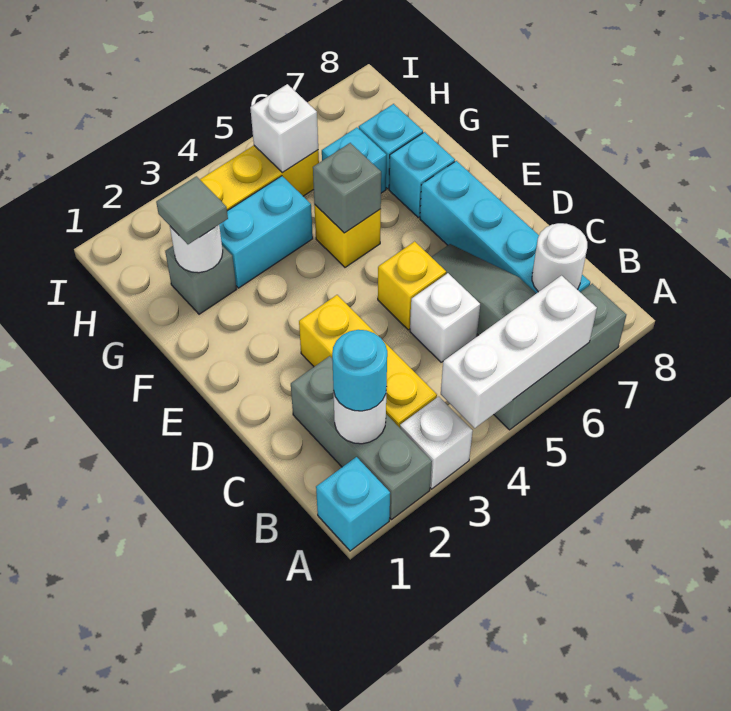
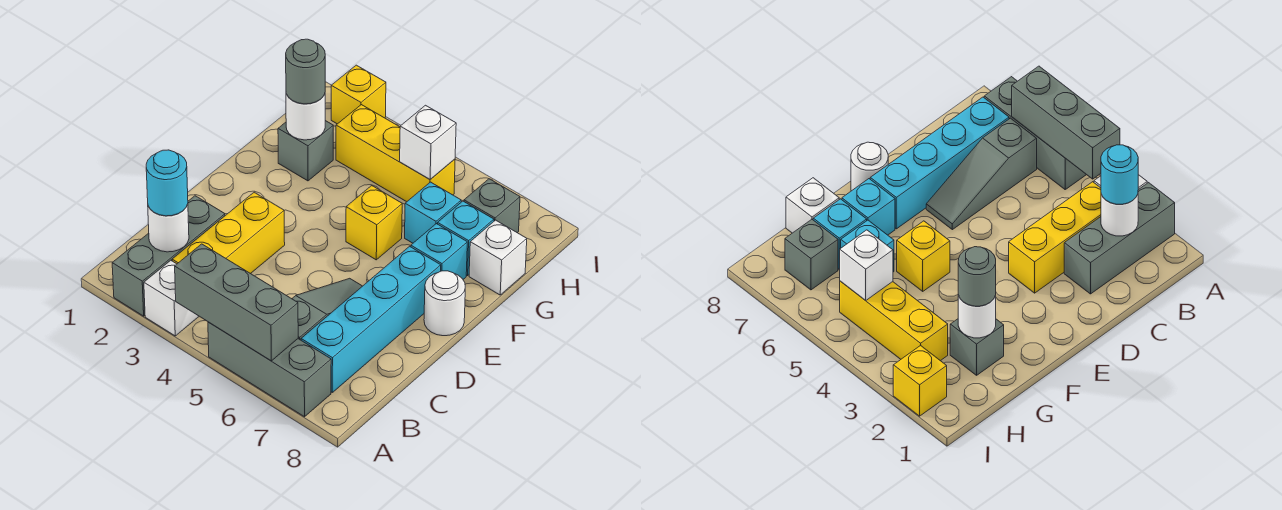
cyan brick A1 level 1 -> none
white brick A4:A6 level 2 -> grey brick A4:A6 level 2
white round brick B7 level 2 -> white round brick E8 level 1
white brick C5 level 1 -> white brick G8 level 1
yellow brick D5 level 1 -> yellow brick I2 level 1
grey brick F5 level 2 -> grey brick H7 level 1
grey tile G2 level 3 -> grey round brick G2 level 3
cyan brick G3:G4 level 1 -> none

